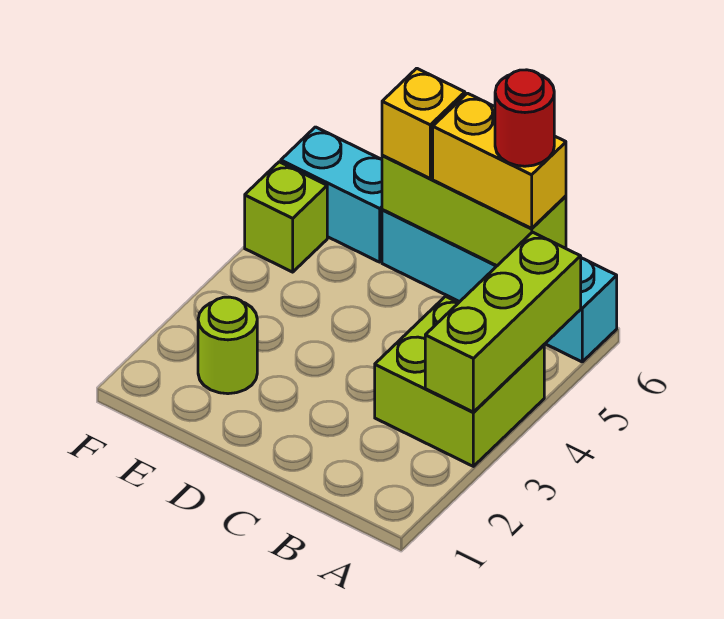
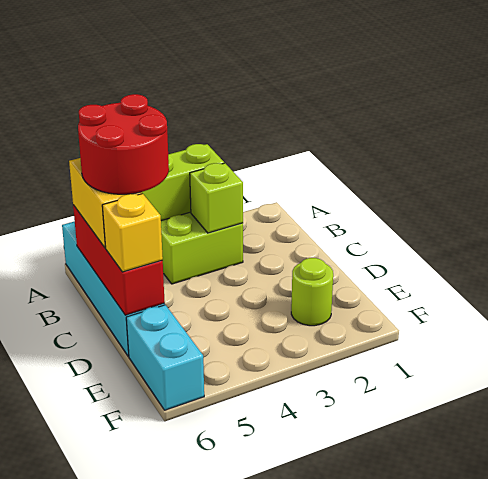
lime brick B6:D6 level 2 -> red brick B6:D6 level 2
red round brick B6 level 4 -> red round brick B5:C6 level 4
lime brick F5 level 1 -> lime brick B3 level 2

